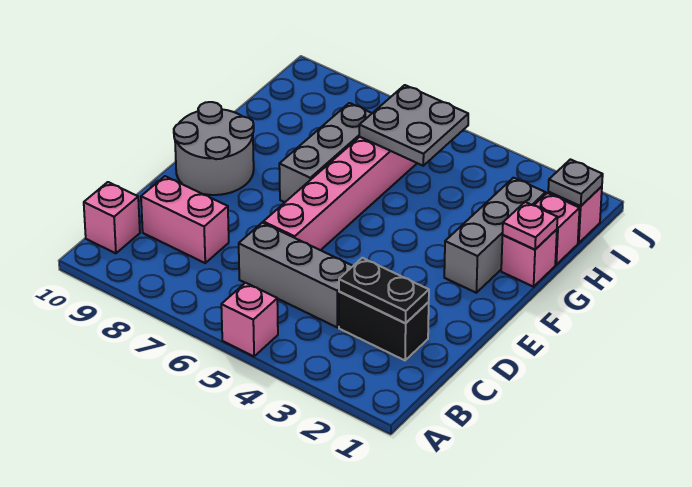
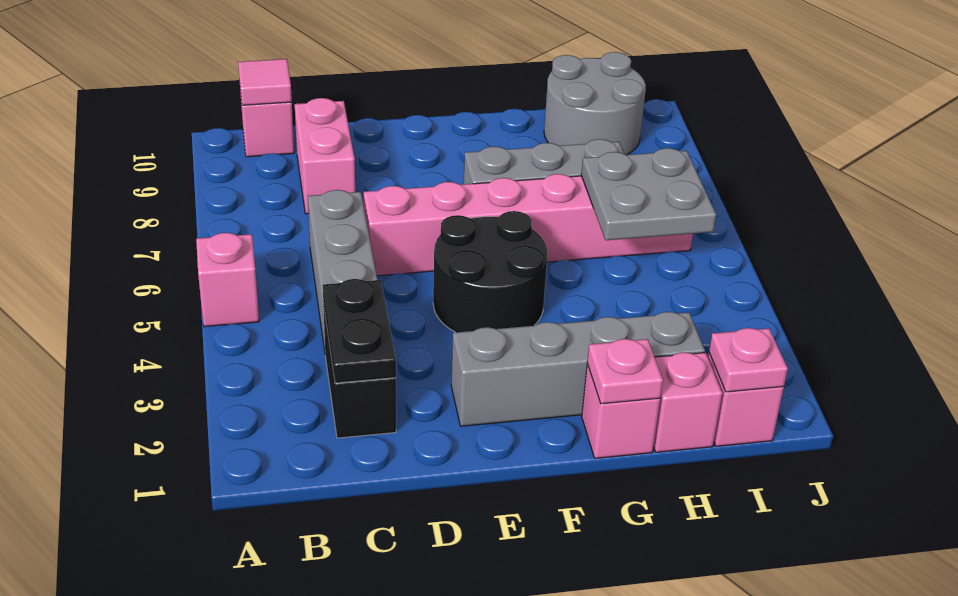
none -> pink tile B10 level 2
none -> black round brick E4:F5 level 1
grey round brick E9:F10 level 1 -> grey round brick H9:I10 level 1
grey brick F2:H2 level 1 -> grey brick E2:H2 level 1
grey plate I1 level 2 -> pink plate I1 level 2

